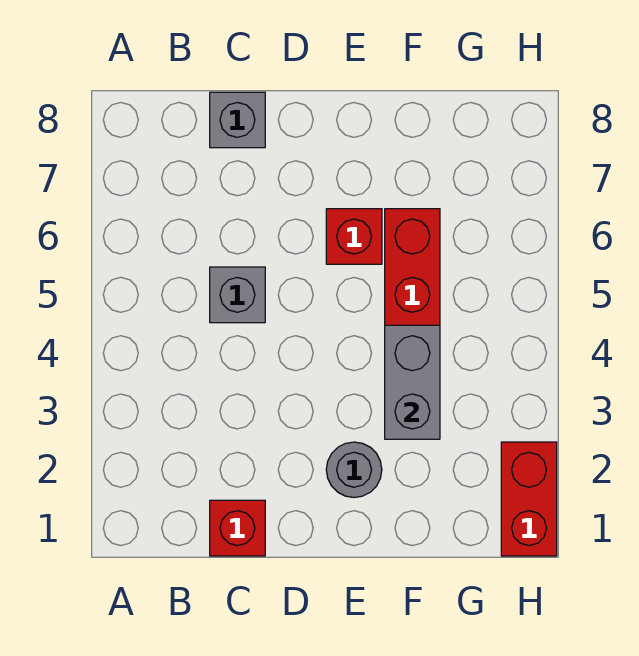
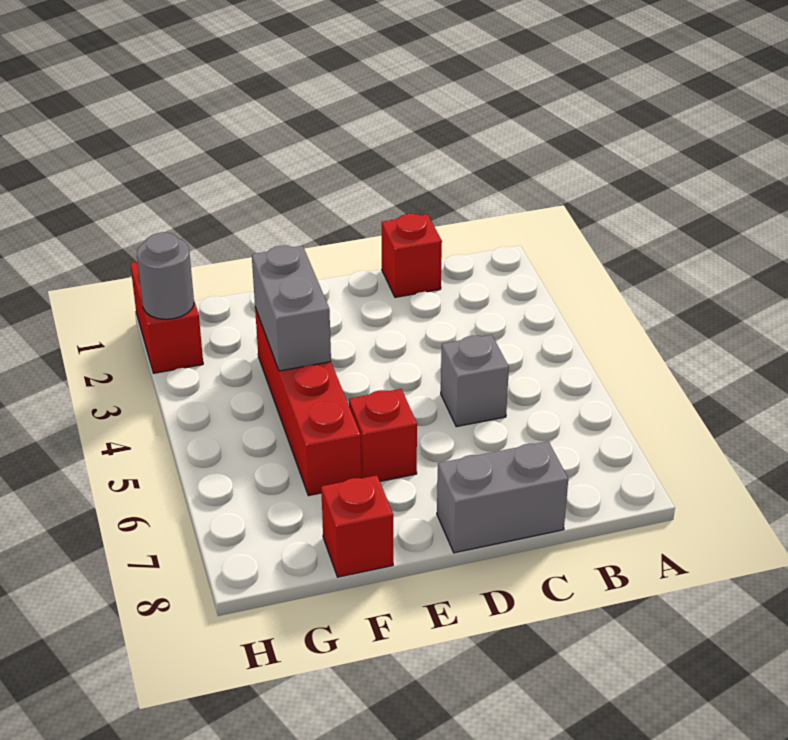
grey brick C8 level 1 -> grey brick C8:D8 level 1
grey round brick E2 level 1 -> grey round brick H2 level 2
none -> red brick F8 level 1

